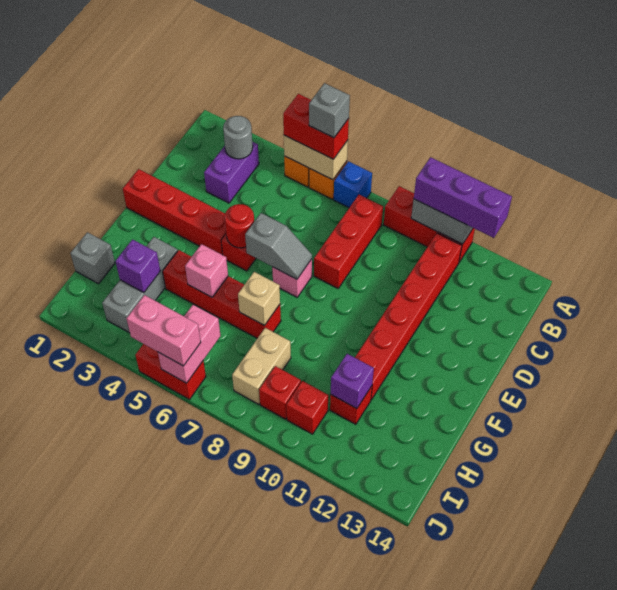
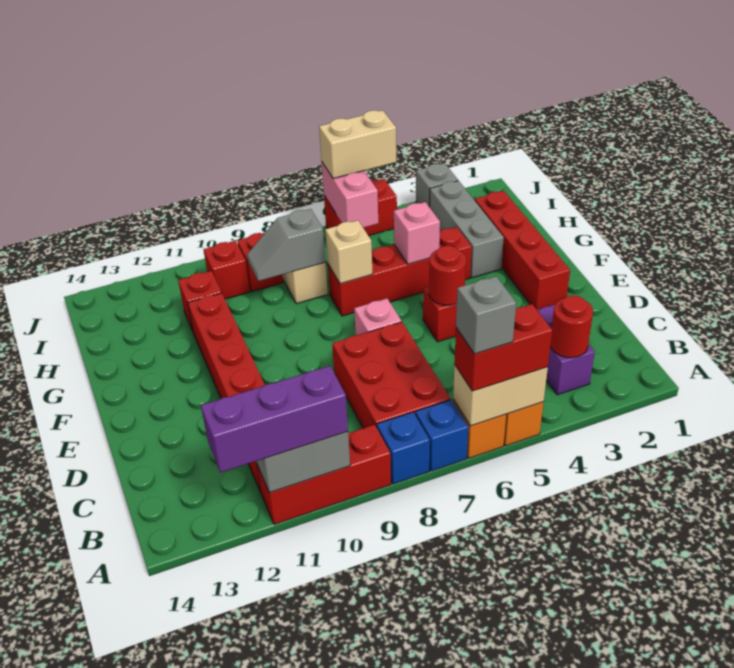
none -> blue brick A8 level 1
grey round brick B3 level 2 -> red round brick B3 level 2
red brick B8:D8 level 1 -> red brick B7:D8 level 1
red brick E1:E4 level 1 -> red brick E2:H2 level 1
grey slope E6:E7 level 2 top 6 -> grey slope H8:H9 level 2 top 8
grey brick H1 level 1 -> grey brick J3 level 1
purple brick H3 level 2 -> none
purple brick H11 level 2 -> none
pink brick J5:J6 level 3 -> tan brick J5:J6 level 3

